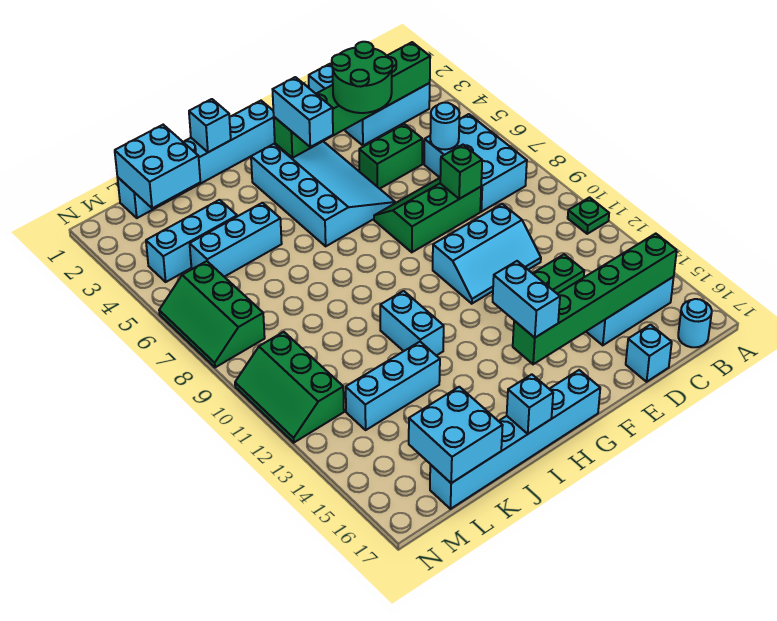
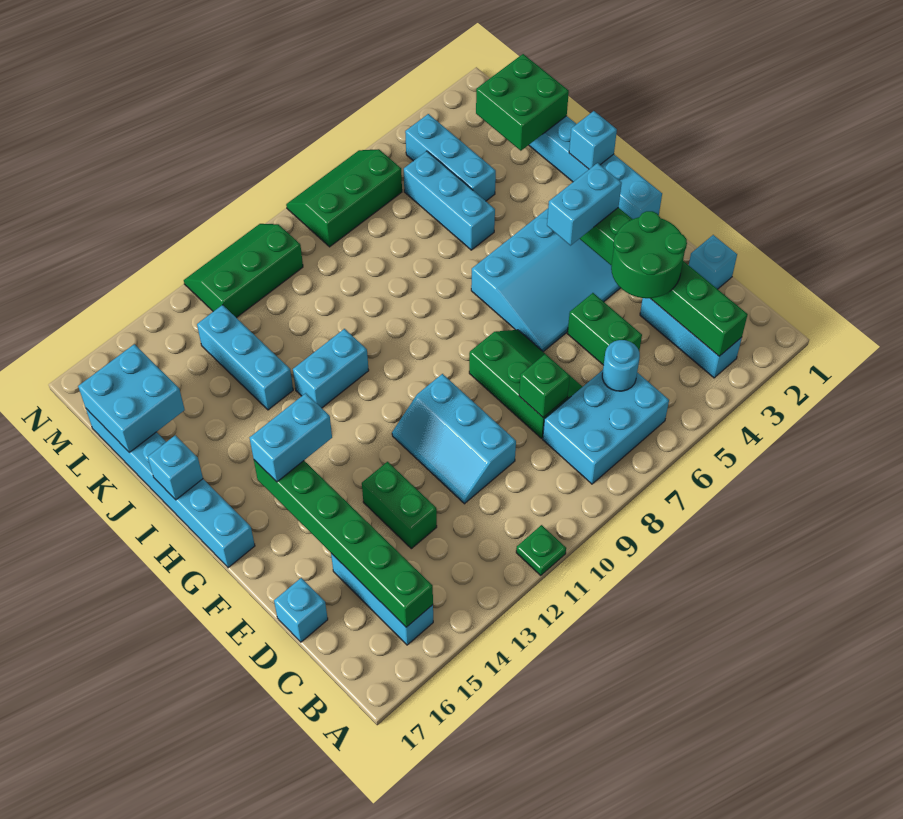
cyan round brick B17 level 1 -> none
cyan brick K1:L2 level 2 -> green brick K1:L2 level 2

